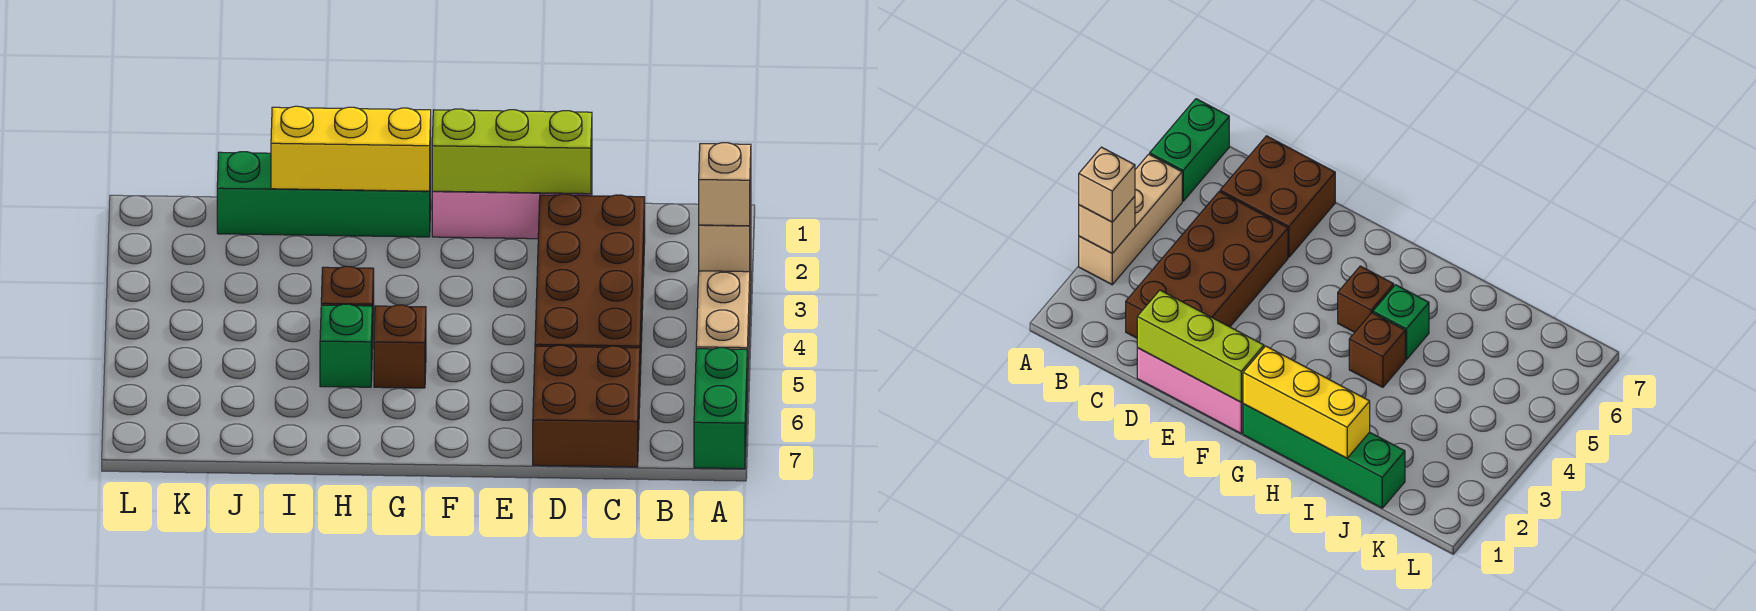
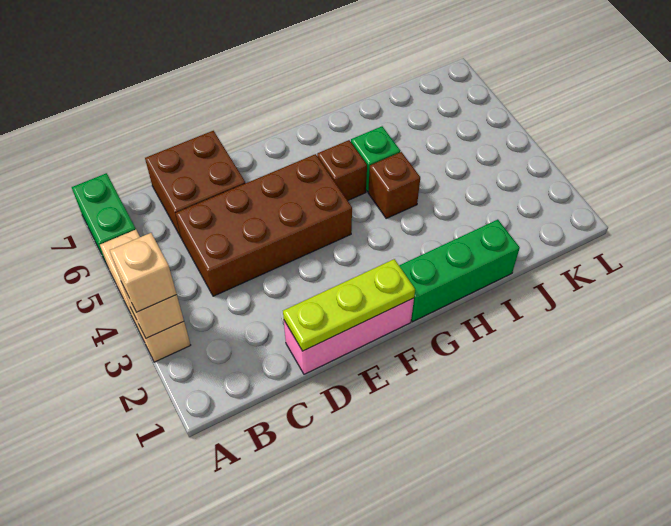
brown brick C2:D5 level 1 -> brown brick C4:F5 level 1
lime brick D1:F1 level 2 -> lime plate D1:F1 level 2
green brick G1:J1 level 1 -> green brick G1:I1 level 1
yellow brick G1:I1 level 2 -> none

